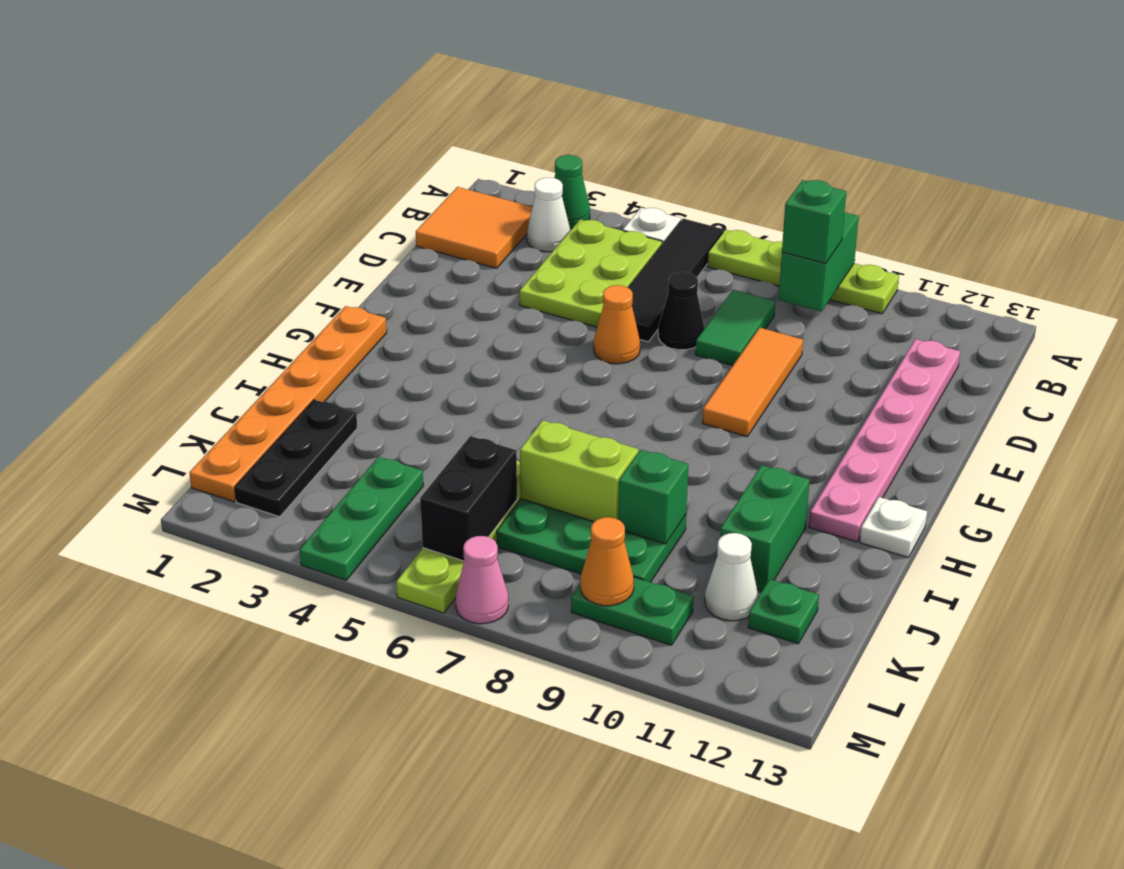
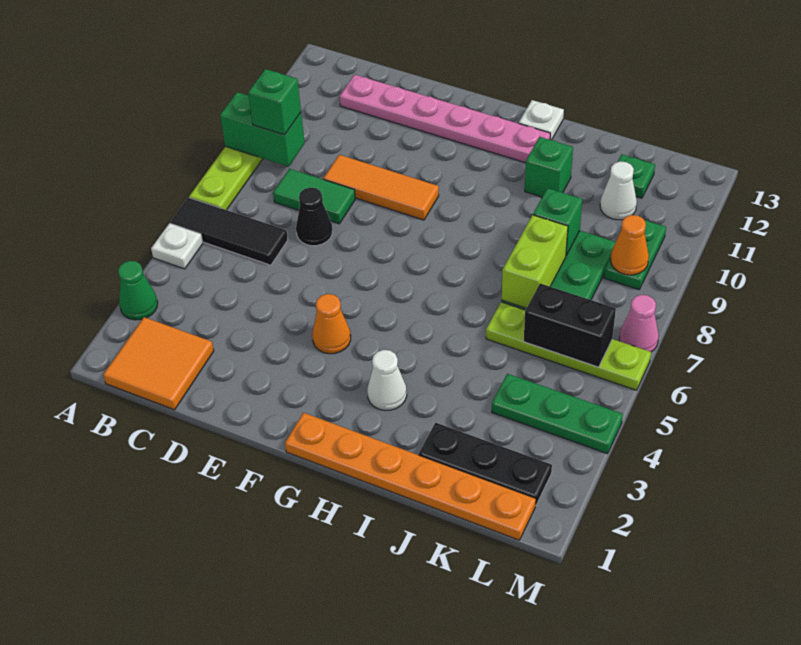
black tile A6:D6 level 1 -> black tile A6:C6 level 1
white cone B3 level 1 -> white cone H3 level 1
lime plate B4:D5 level 1 -> none
orange cone E6 level 1 -> orange cone F4 level 1
green brick I11:J11 level 1 -> green brick I11 level 1

